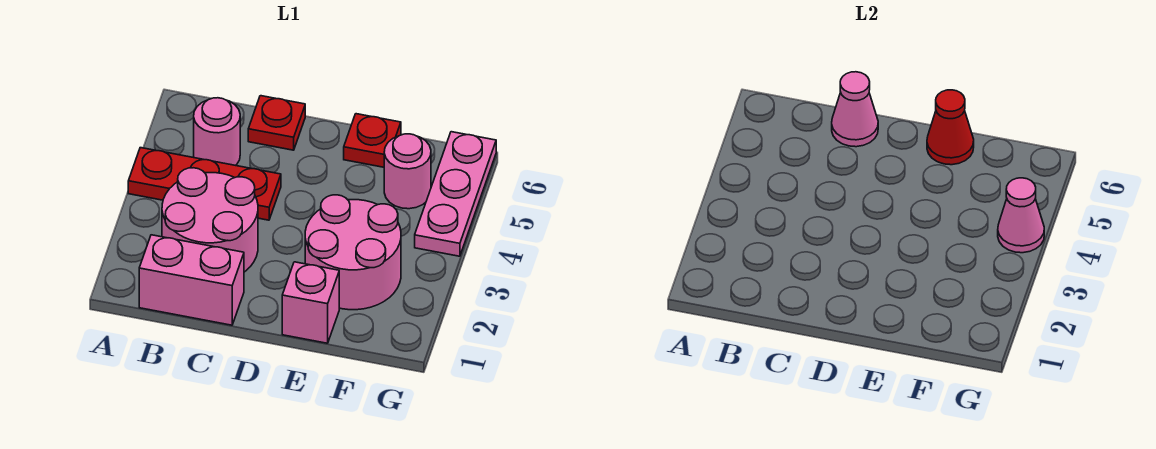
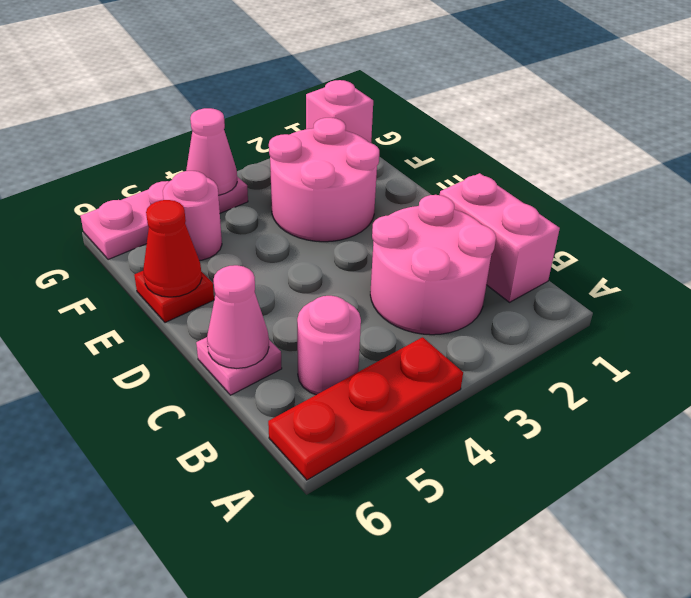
red plate A4:C4 level 1 -> red plate A4:A6 level 1
red plate C6 level 1 -> pink plate C6 level 1
pink brick E1 level 1 -> pink brick G1 level 1

